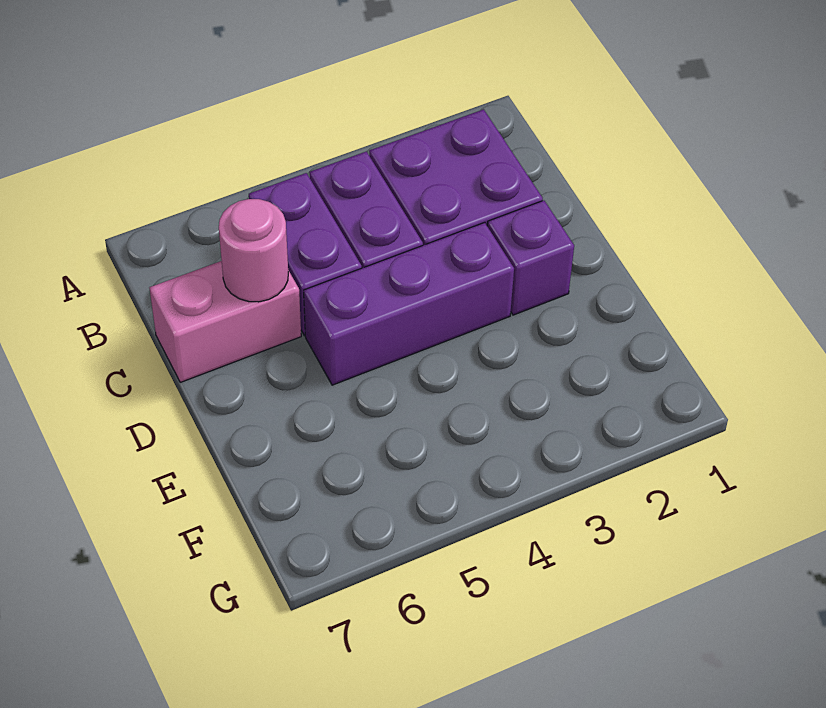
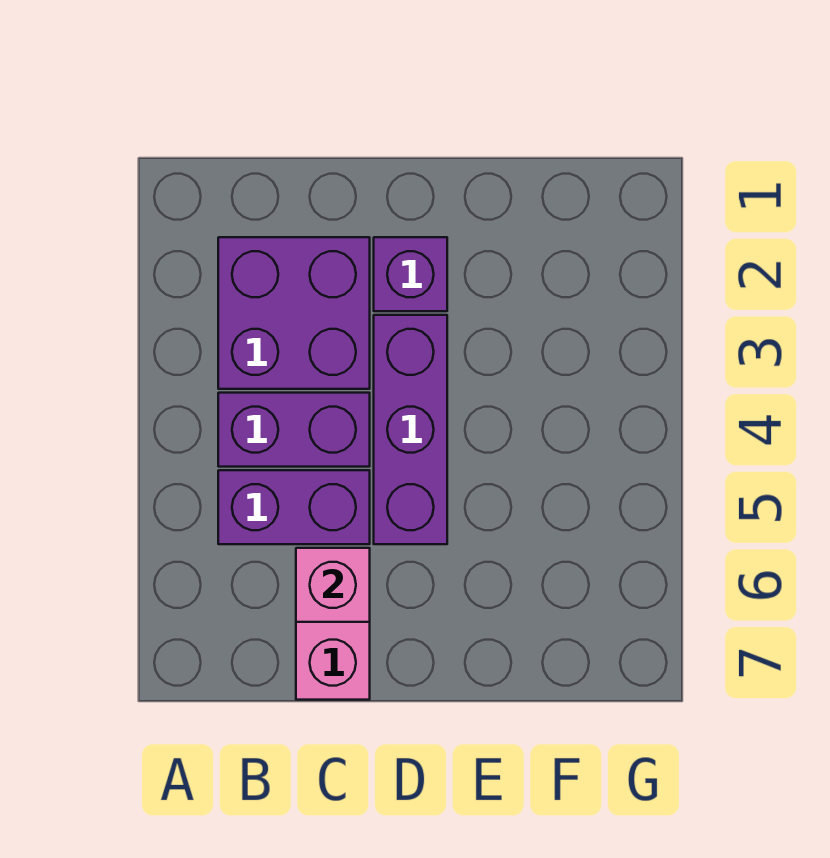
pink round brick C6 level 2 -> pink brick C6 level 2

